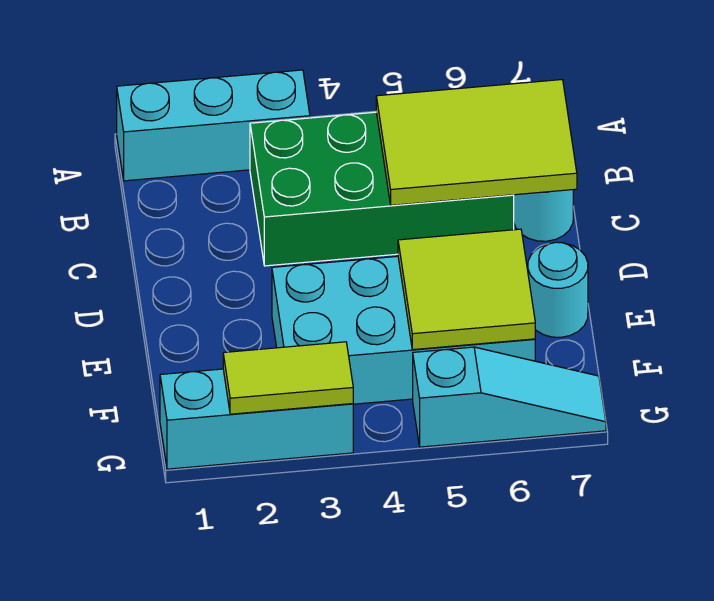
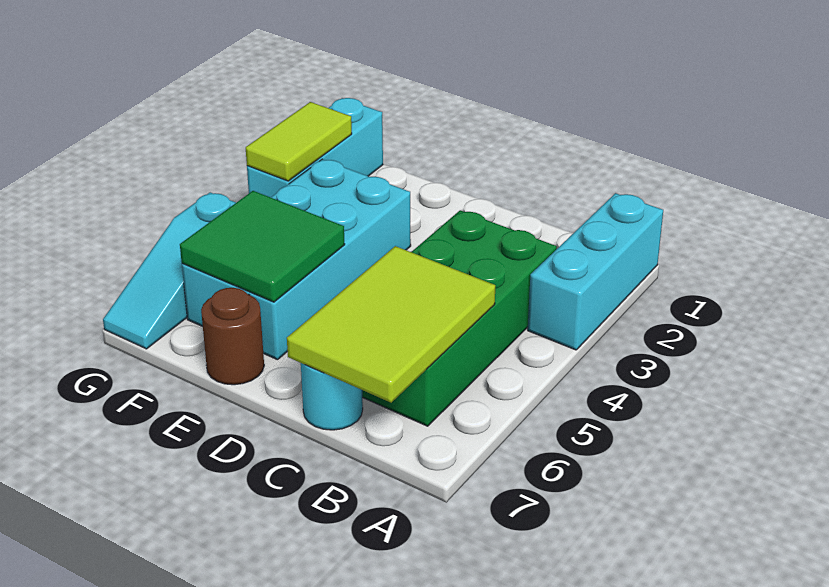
lime tile E5:F6 level 2 -> green tile E5:F6 level 2
cyan round brick E7 level 1 -> brown round brick E7 level 1

